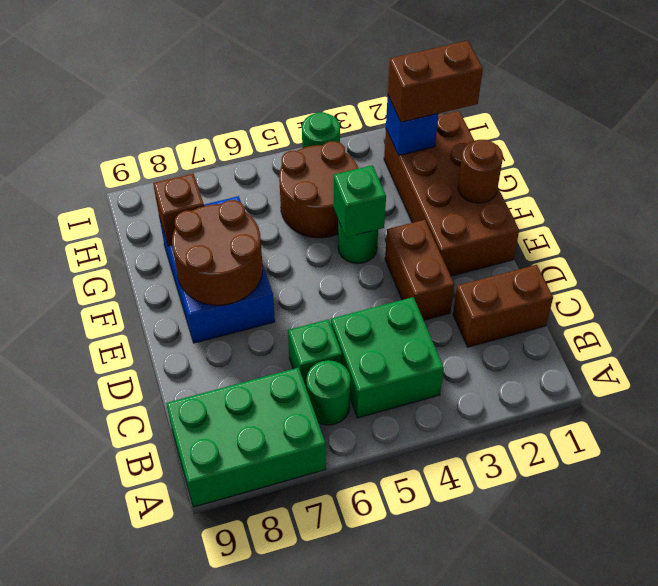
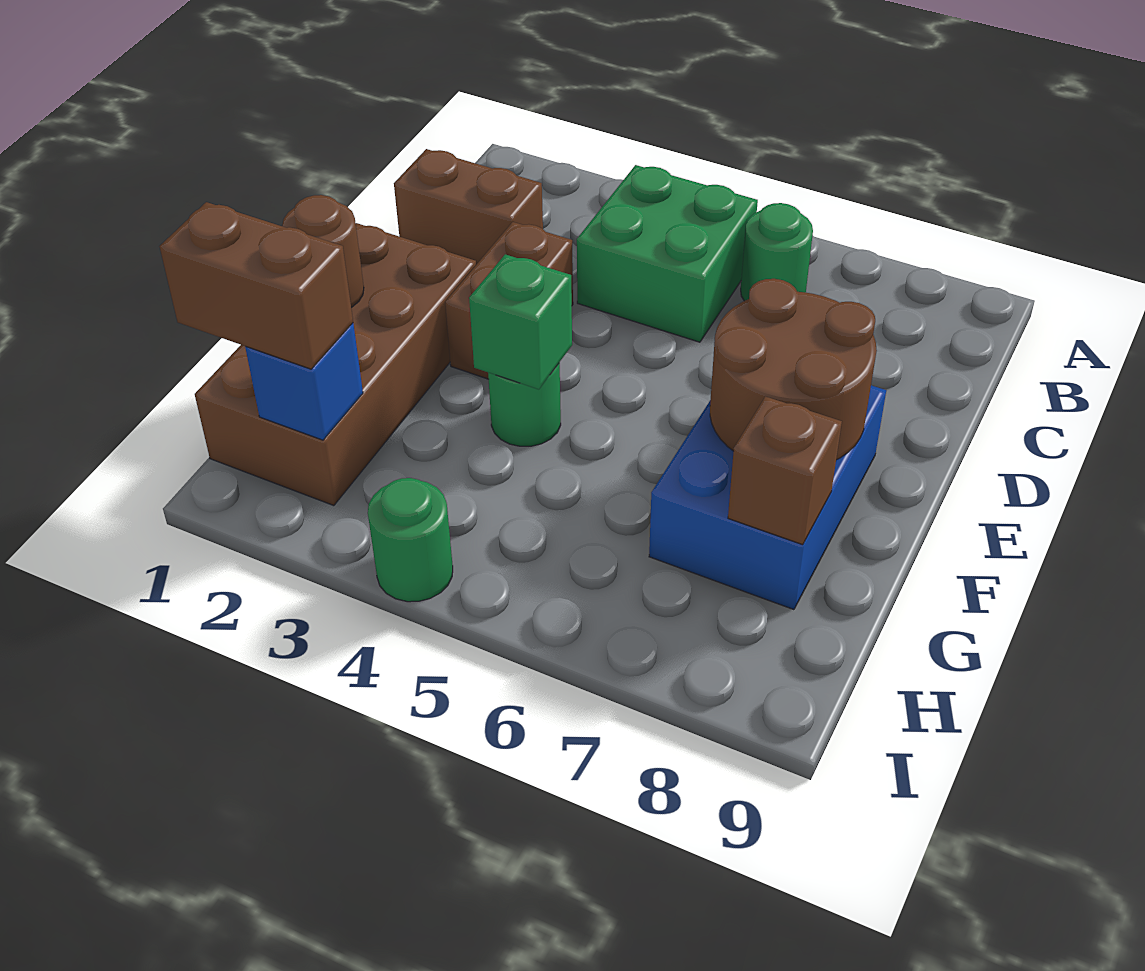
green brick A7:B9 level 1 -> none
green brick C6 level 1 -> none
brown round brick G4:H5 level 1 -> none

